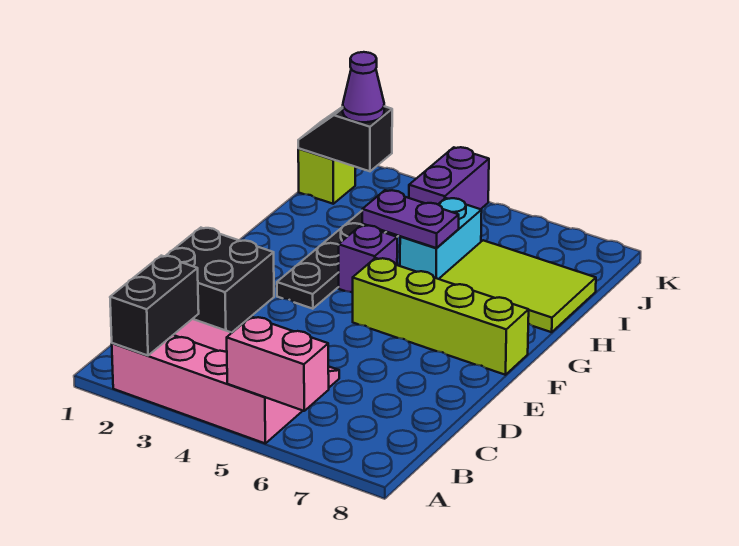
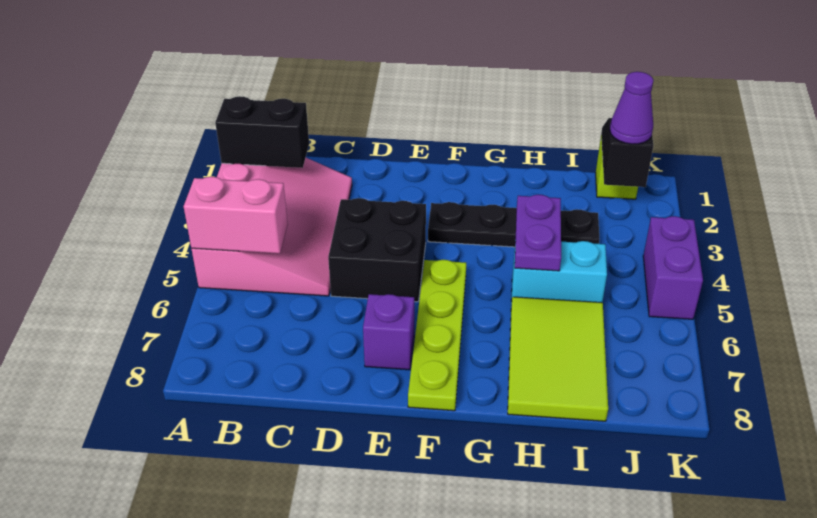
pink brick A5:A6 level 2 -> pink brick A5:B5 level 2
black brick D1:E2 level 1 -> black brick D4:E5 level 1
lime brick F5:F8 level 1 -> lime plate F5:F8 level 1
purple brick G4 level 1 -> purple brick E7 level 1
purple brick J4:K4 level 1 -> purple brick K4:K5 level 1

